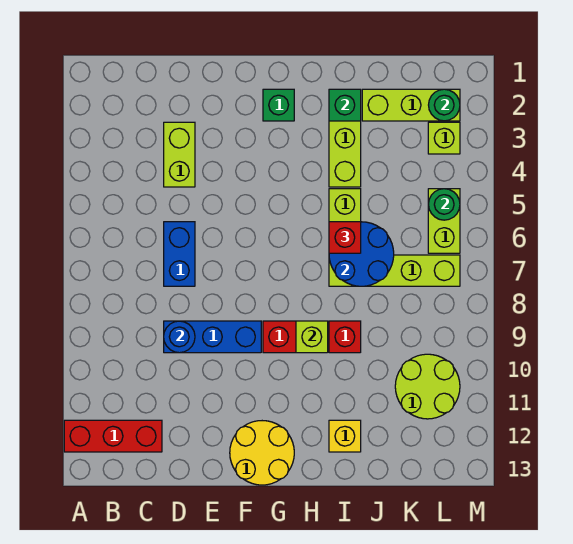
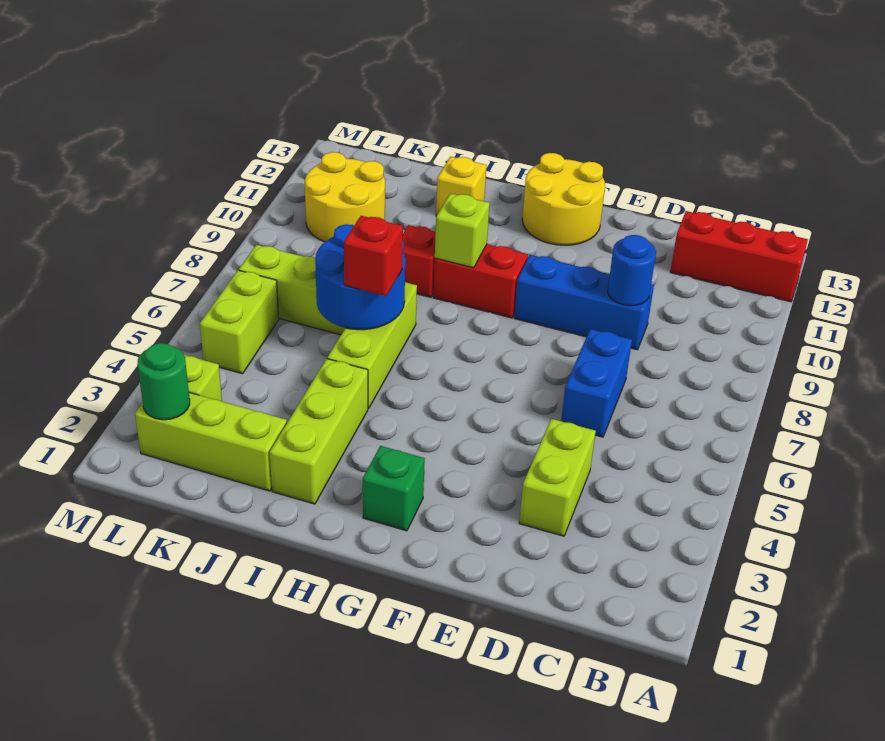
green brick I2 level 2 -> none
lime round brick K10:L11 level 1 -> yellow round brick K10:L11 level 1
green round brick L5 level 2 -> none

